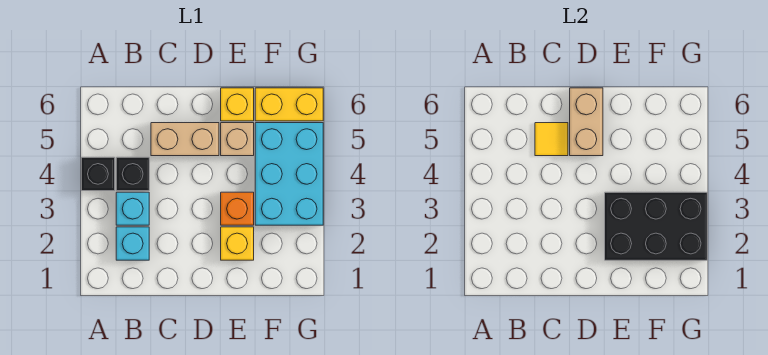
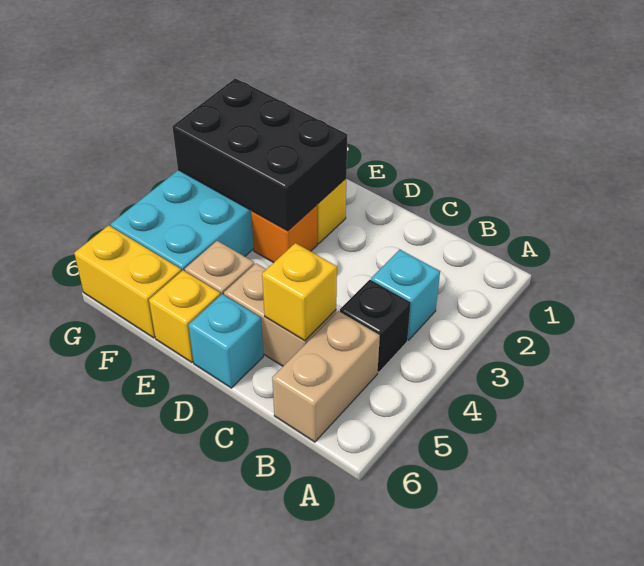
black brick A4 level 1 -> none
cyan brick B2 level 1 -> cyan brick D6 level 1
yellow tile C5 level 2 -> yellow brick C5 level 2
tan brick D5:D6 level 2 -> tan brick B5:B6 level 1

